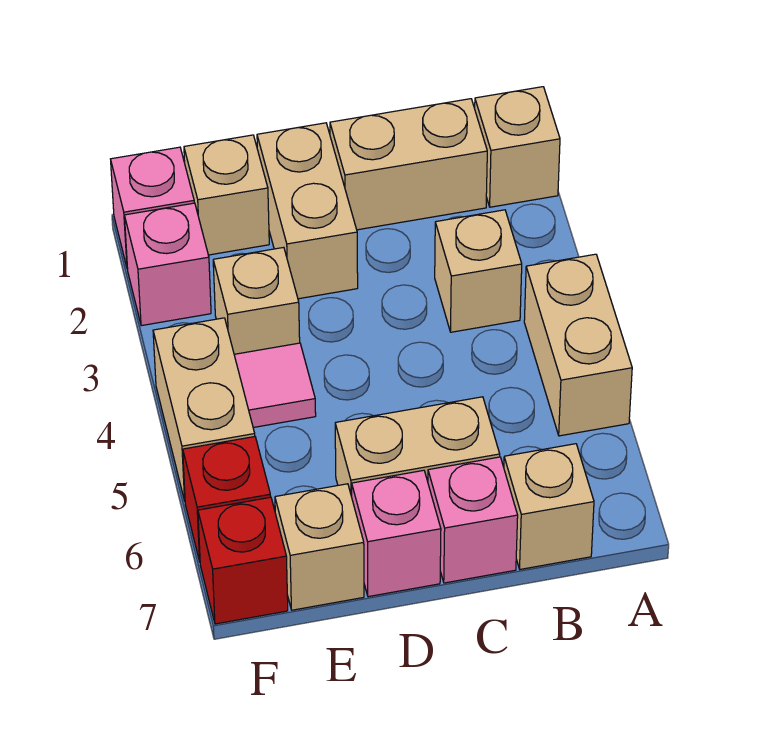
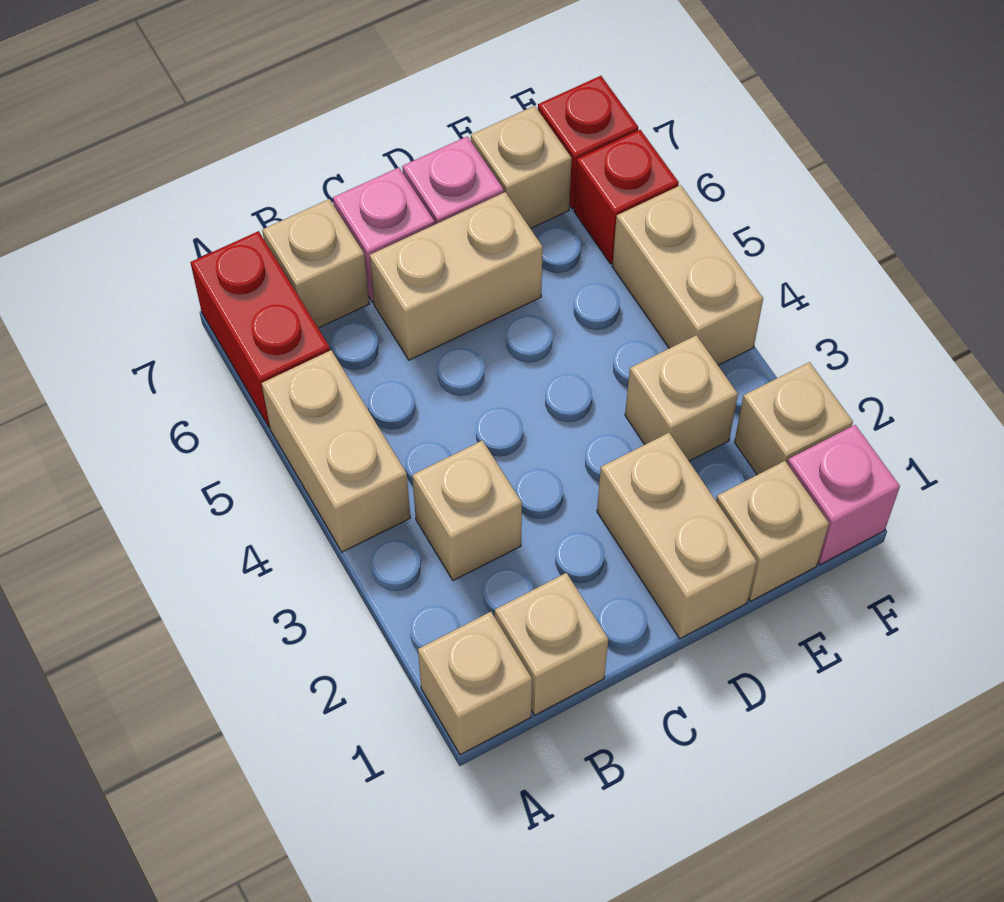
none -> red brick A6:A7 level 1
tan brick B1:C1 level 1 -> tan brick B1 level 1
pink tile E4 level 1 -> none
pink brick F2 level 1 -> tan brick F2 level 1

